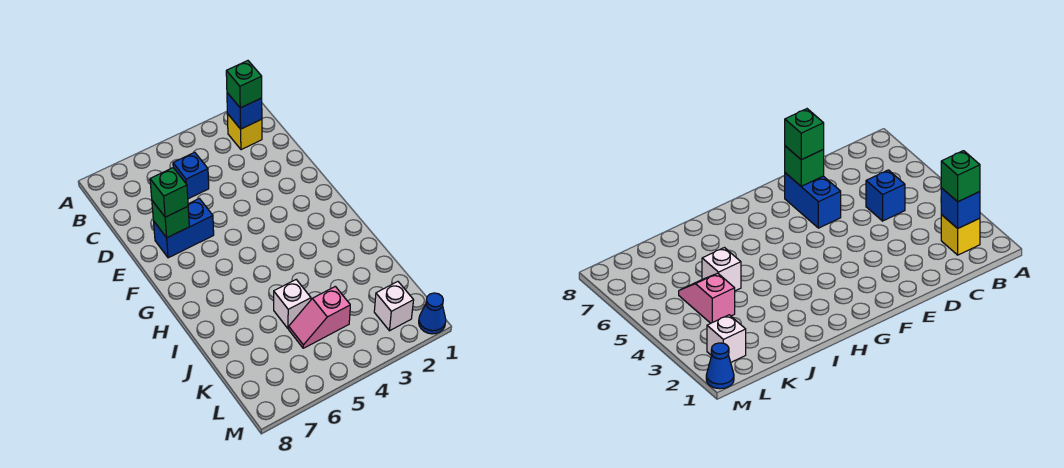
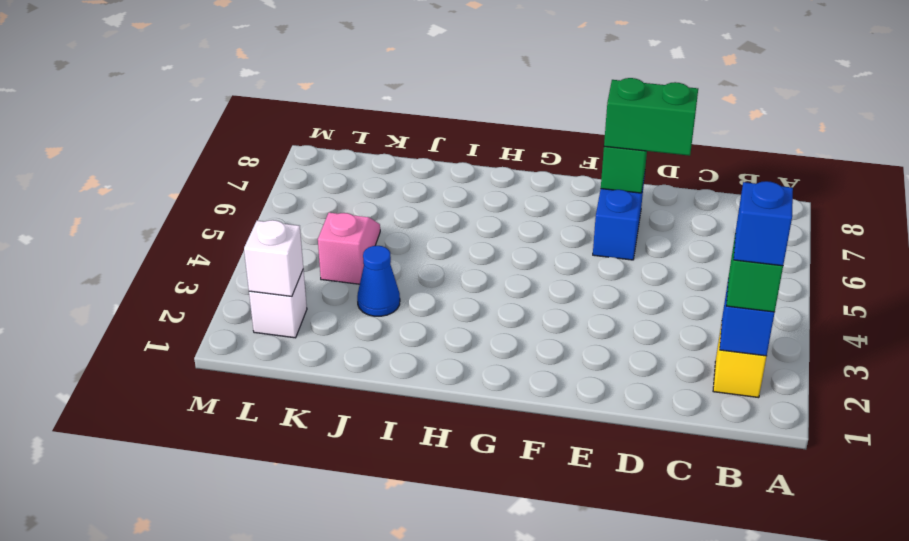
blue brick C5 level 1 -> blue brick B2 level 4
green brick E7 level 3 -> green brick D7:E7 level 3
white brick J5 level 1 -> white brick L2 level 2
blue cone M1 level 1 -> blue cone J3 level 1

